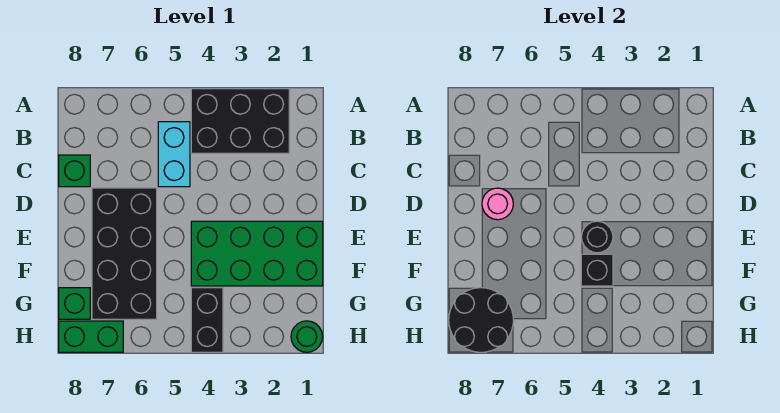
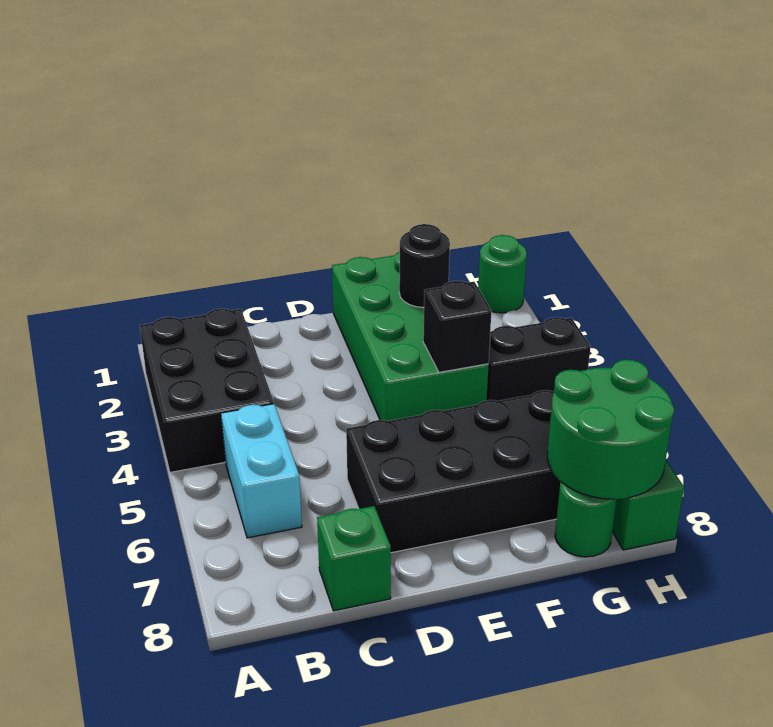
cyan brick B5:C5 level 1 -> cyan brick B5:B6 level 1
pink round brick D7 level 2 -> none
black round brick E4 level 2 -> black round brick F2 level 2
black round brick G7:H8 level 2 -> green round brick G7:H8 level 2
green brick G8 level 1 -> green round brick G8 level 1

